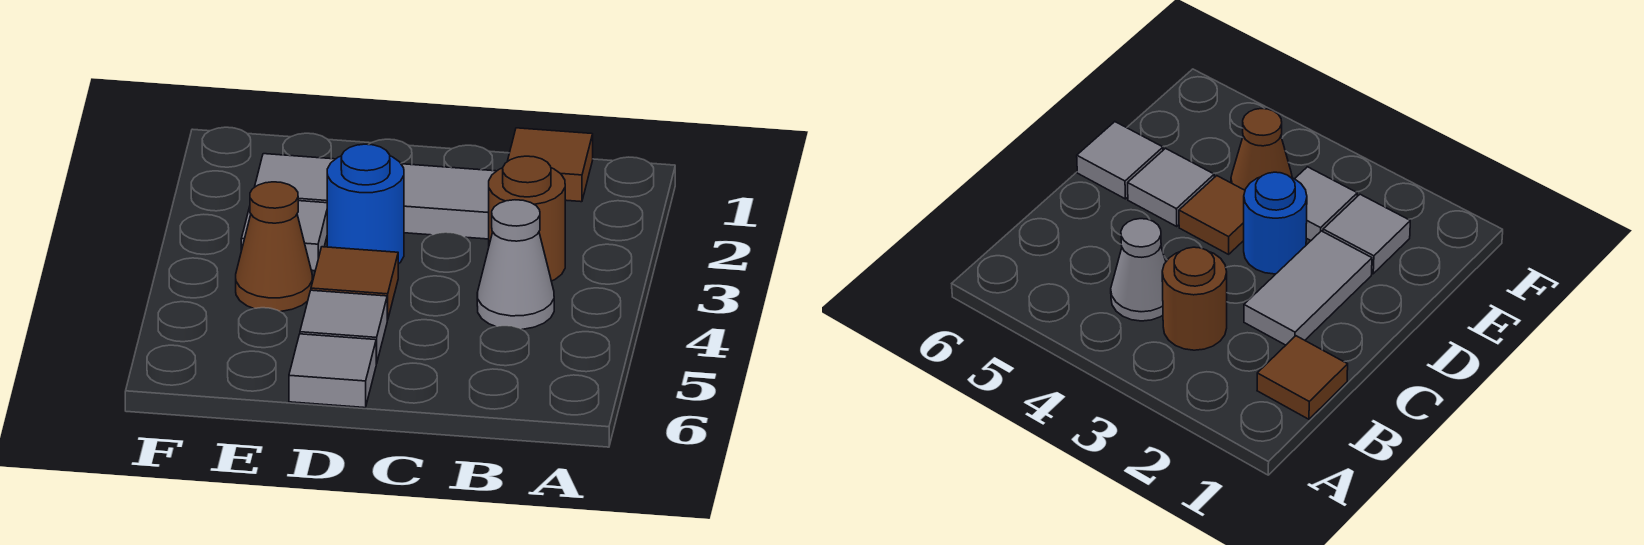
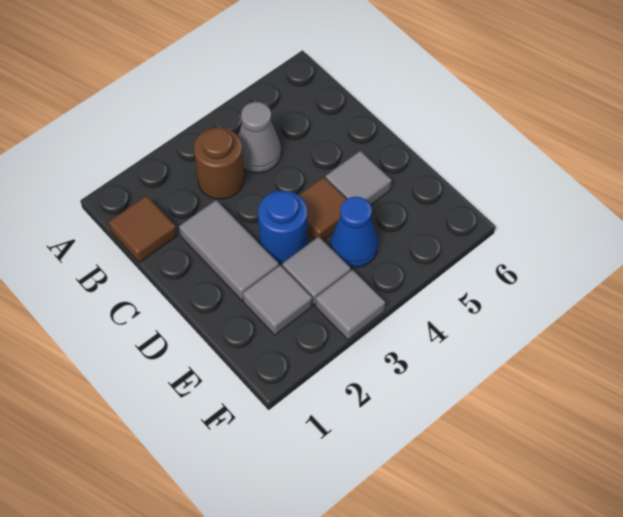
grey tile D6 level 1 -> grey tile F3 level 1
brown cone E4 level 1 -> blue cone E4 level 1

